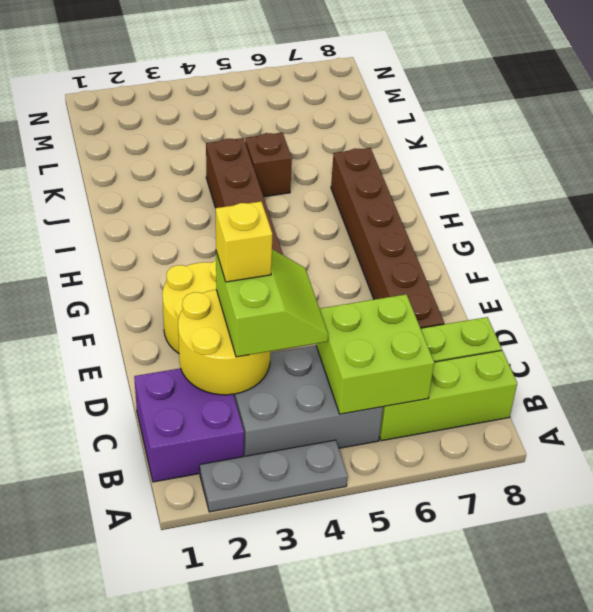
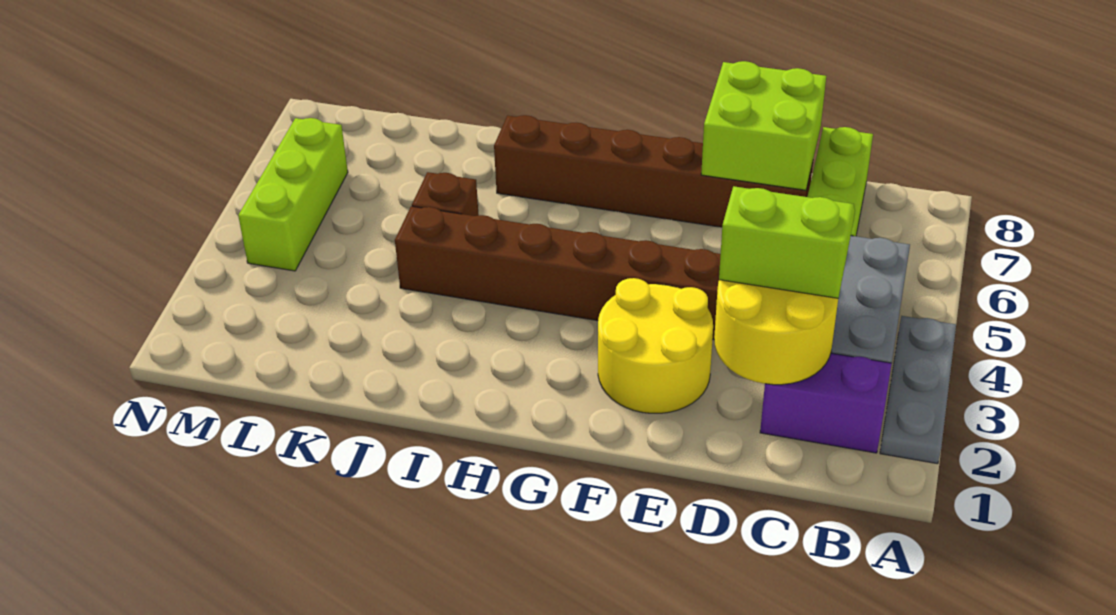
purple brick B1:C2 level 1 -> purple brick B2:C2 level 1
lime brick B5:C6 level 2 -> lime brick D7:E8 level 2
lime brick B6:B8 level 1 -> lime brick M4:M6 level 1
yellow brick D3 level 4 -> none

